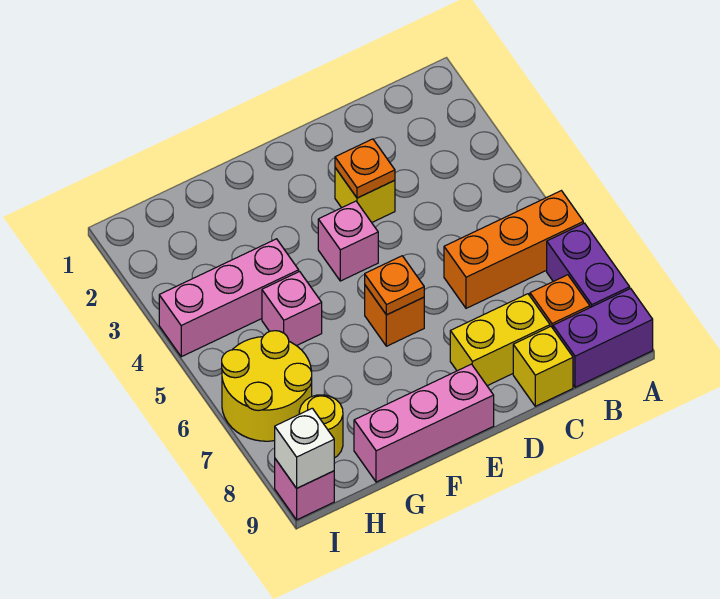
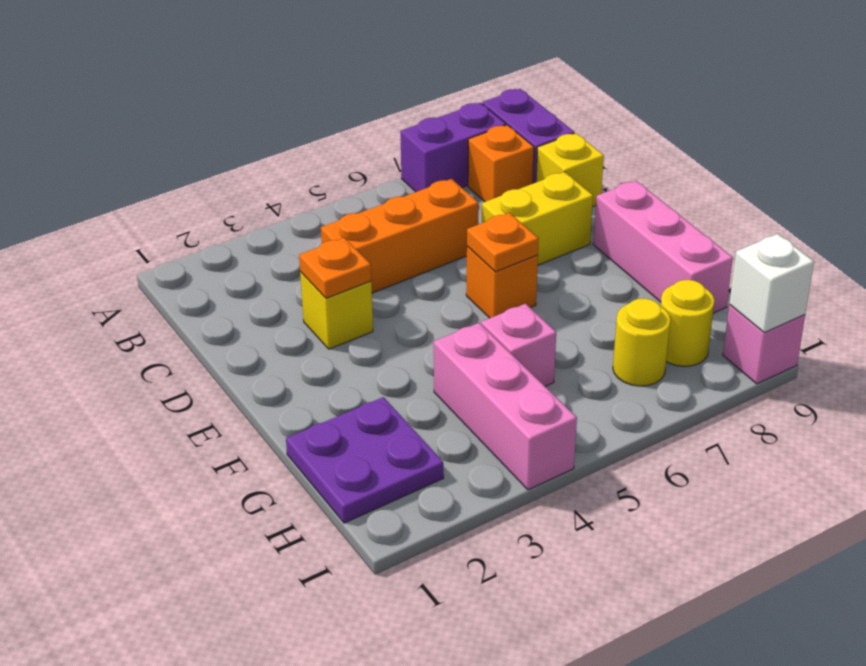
orange brick A6:C6 level 1 -> orange brick C4:C6 level 1
yellow brick C8:D8 level 1 -> yellow brick D7:D8 level 1
pink brick E4 level 1 -> none
none -> purple plate G1:H2 level 1
yellow round brick H6:I7 level 1 -> yellow round brick H7 level 1

